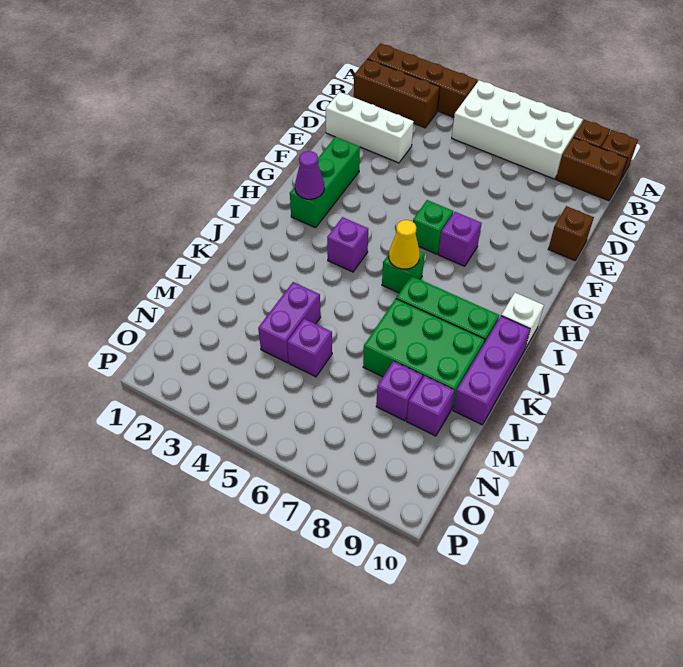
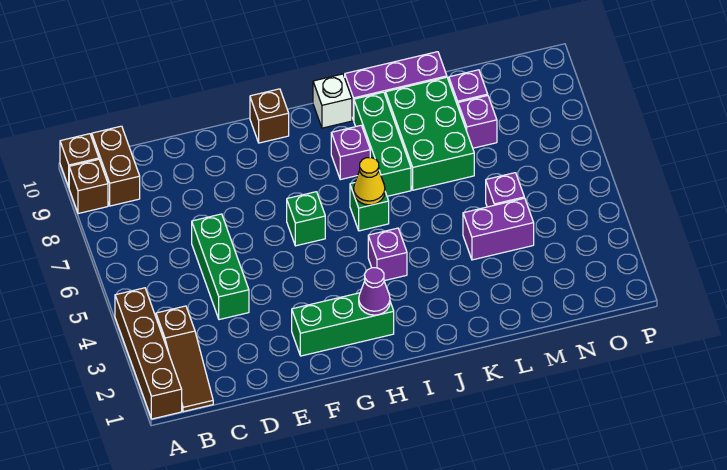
white brick A5:B8 level 1 -> none
brown brick B1:B3 level 1 -> brown slope B1:B3 level 1 top 3
white brick D1:D3 level 1 -> none
none -> green brick D4:D6 level 1
brown brick E10 level 1 -> brown brick G10 level 1
purple brick G7 level 1 -> purple brick I8 level 1

